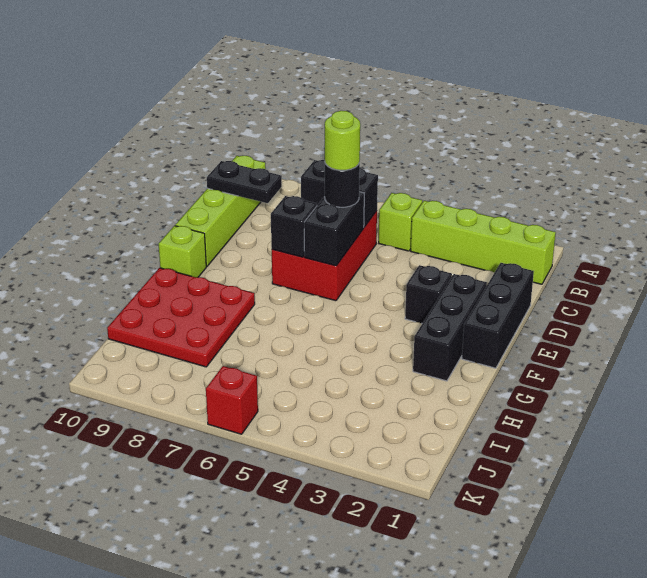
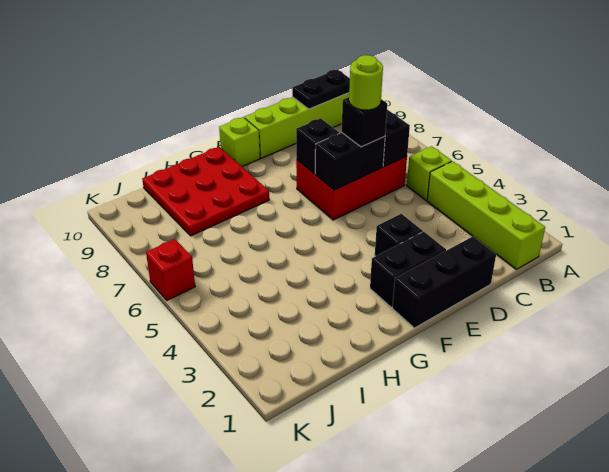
black plate C9:C10 level 2 -> black plate B10:C10 level 2
black round brick D6 level 3 -> black brick D6 level 3
black brick E2:G2 level 1 -> black brick E2:F2 level 1

